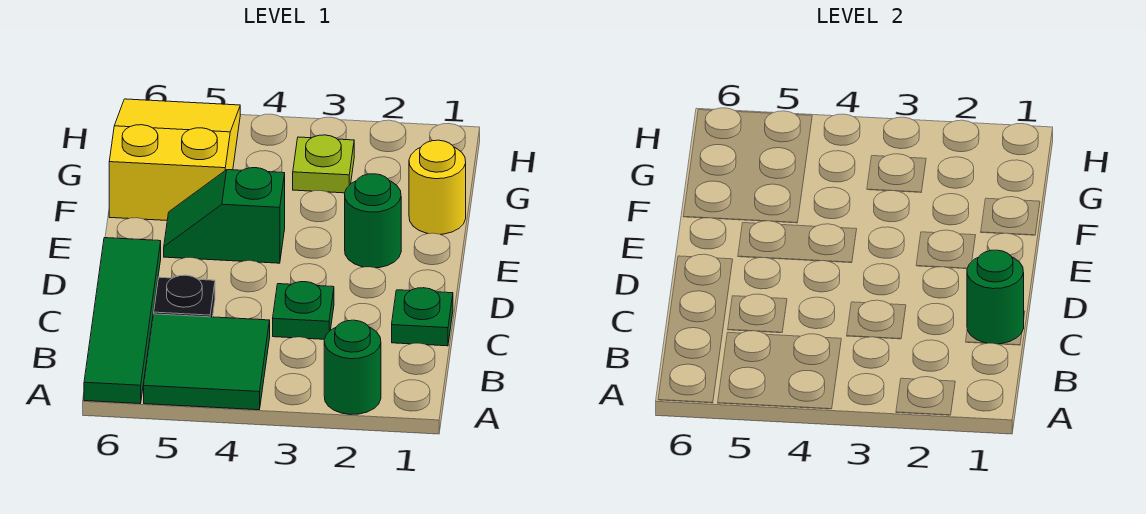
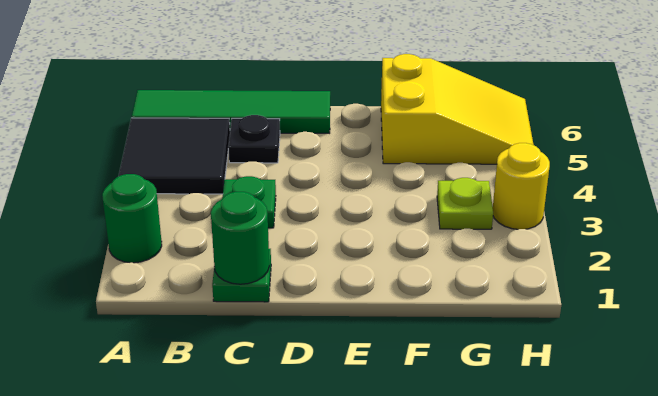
green tile A4:B5 level 1 -> black tile A4:B5 level 1
green round brick E2 level 1 -> none
green slope E4:E5 level 1 top 4 -> none
yellow round brick F1 level 1 -> yellow round brick H3 level 1

